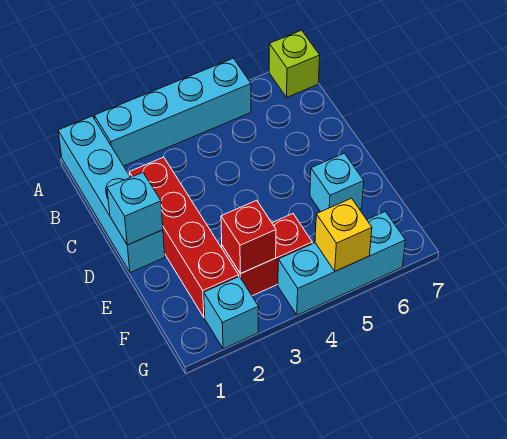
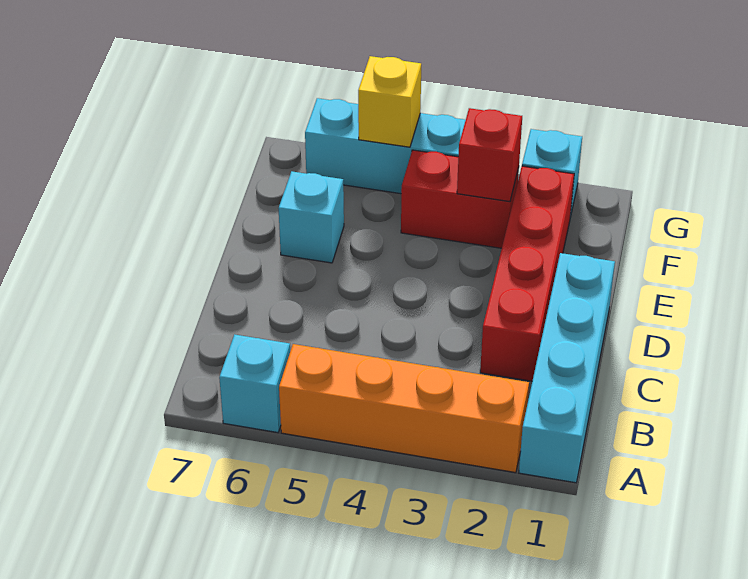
cyan brick A2:A5 level 1 -> orange brick A2:A5 level 1
lime brick A7 level 1 -> none
cyan brick D1 level 2 -> cyan brick A6 level 1

